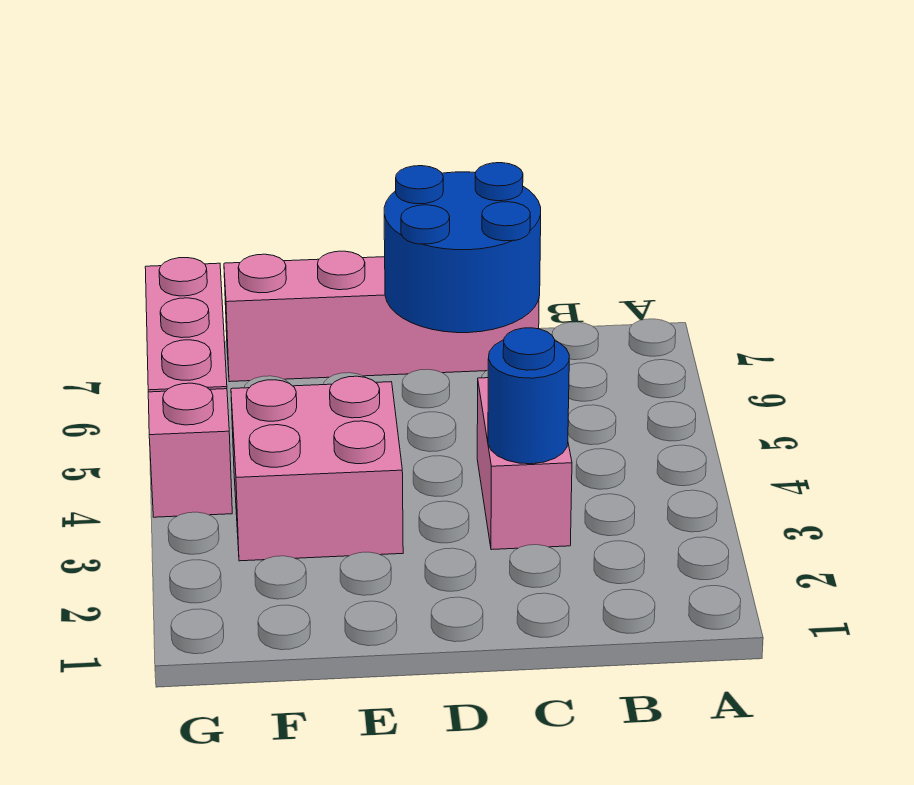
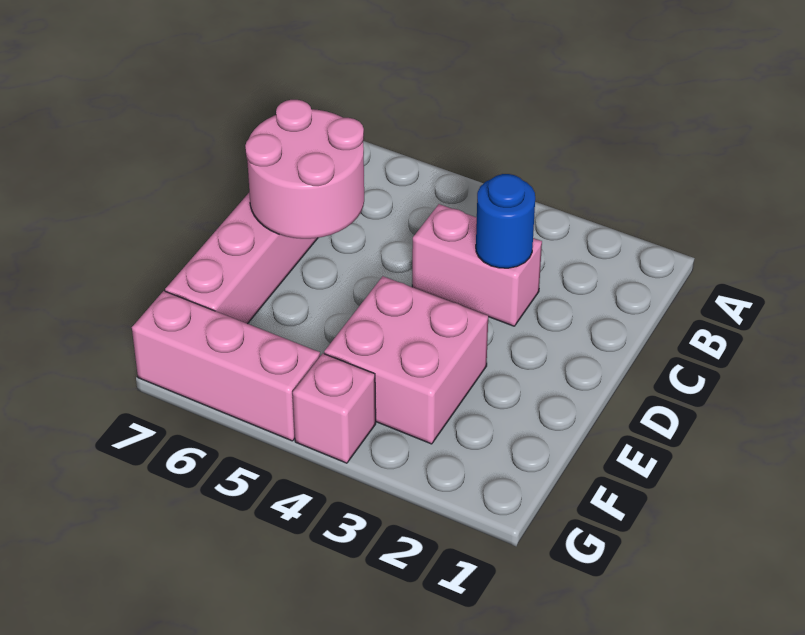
blue round brick C6:D7 level 2 -> pink round brick C6:D7 level 2

